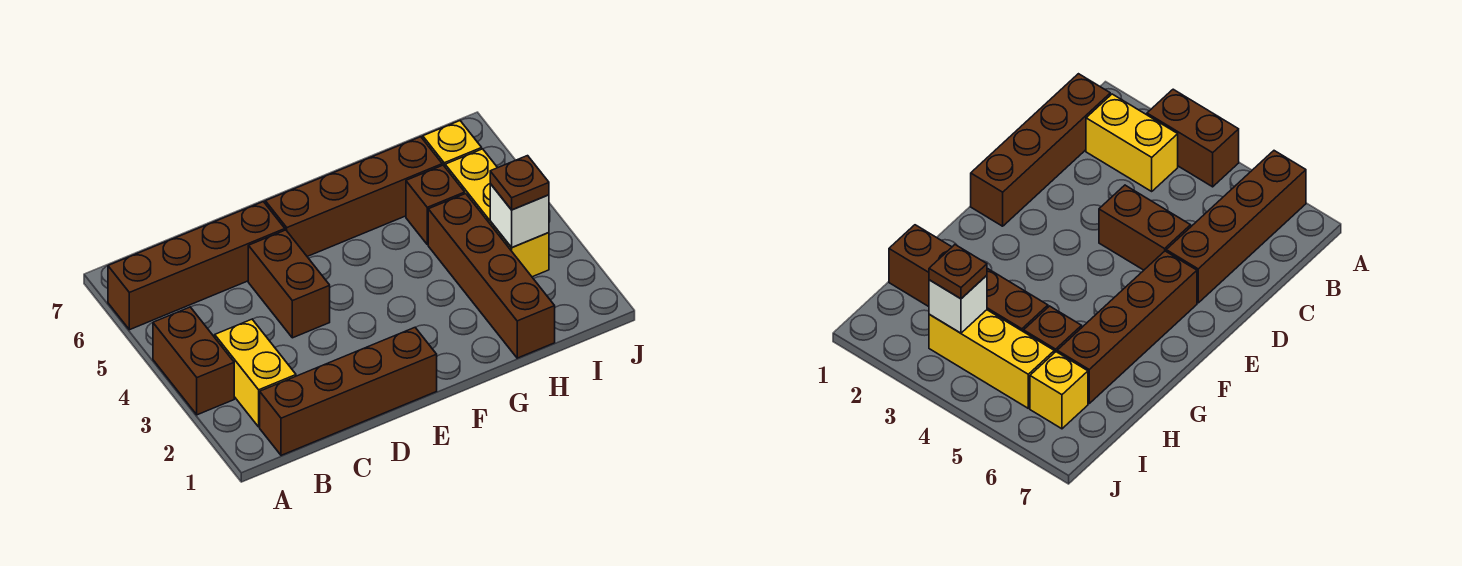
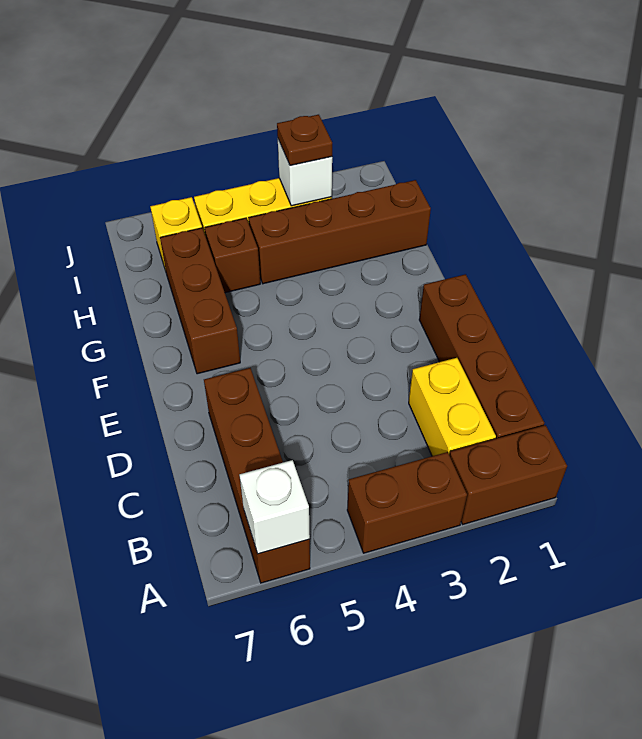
none -> white brick A6 level 2
yellow brick B2:B3 level 1 -> yellow brick B2:C2 level 1
brown brick D4:D5 level 1 -> brown brick A1:A2 level 1
brown brick E6:H6 level 1 -> brown brick F6:H6 level 1

